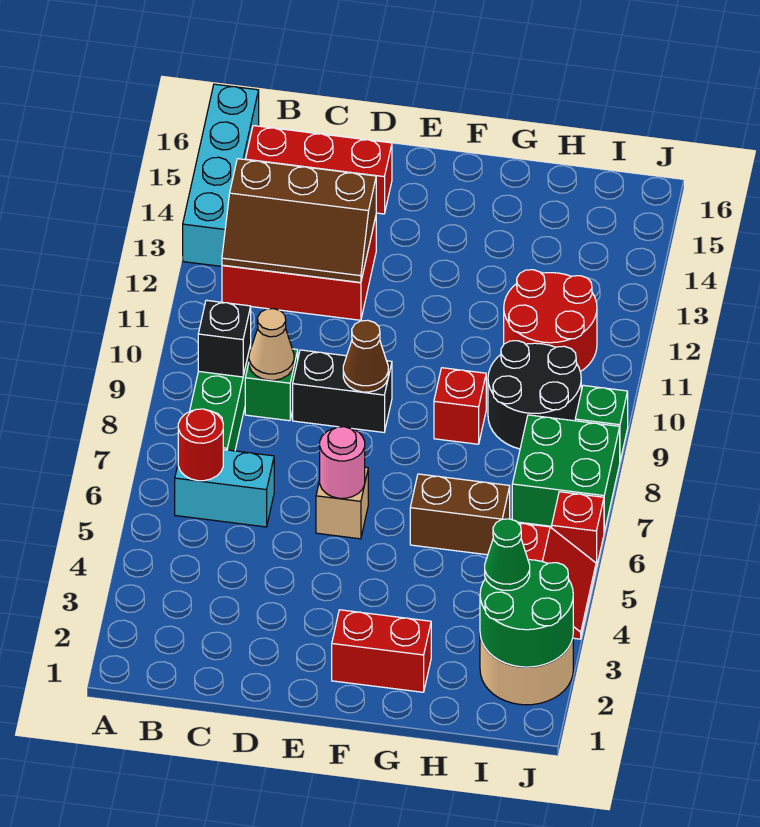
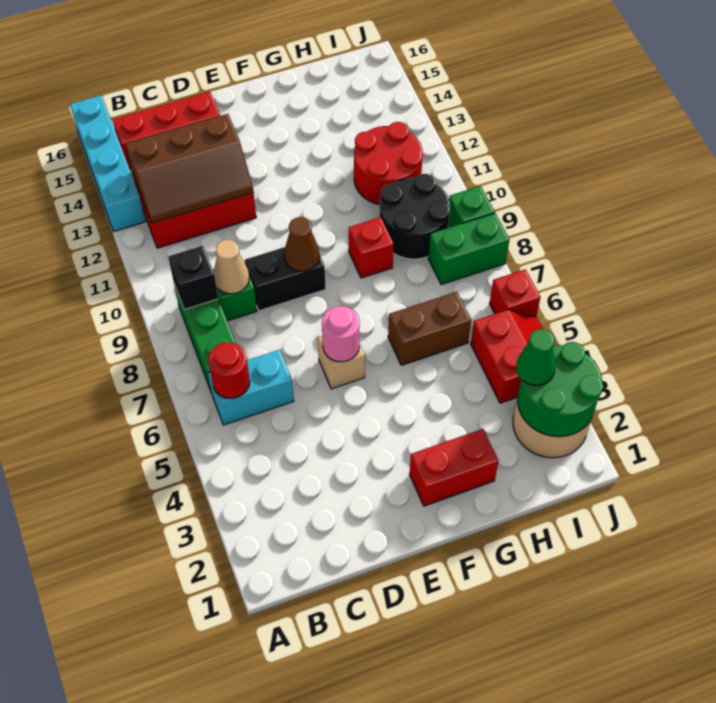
green brick I7:J8 level 1 -> green brick I8:J8 level 1

